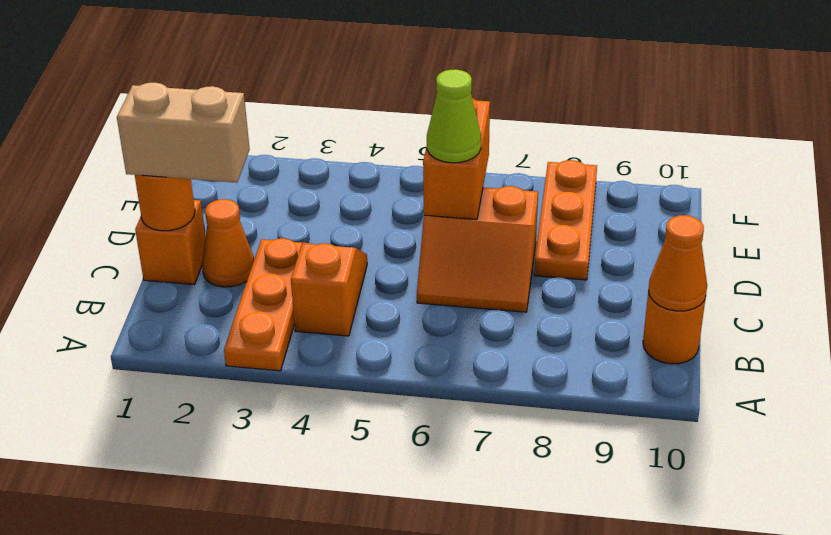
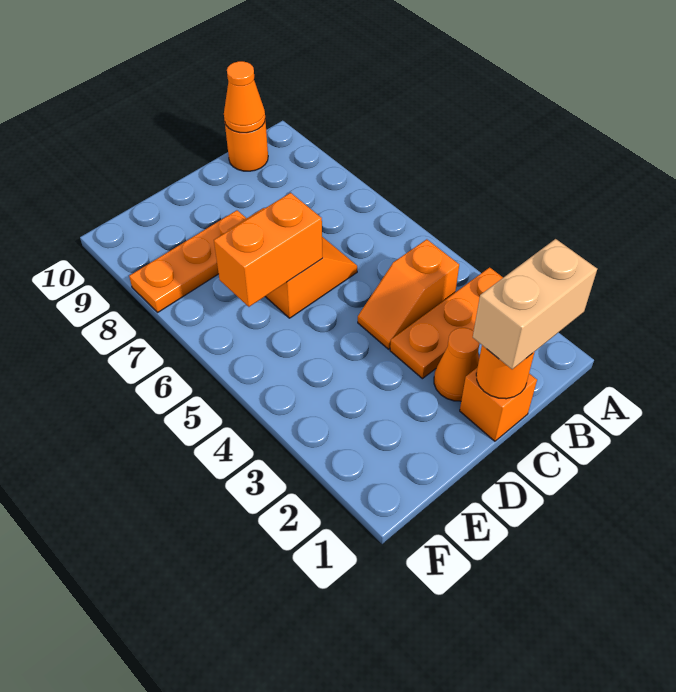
tan brick C1:C2 level 3 -> tan brick B1:C1 level 3
lime cone D6 level 3 -> none

